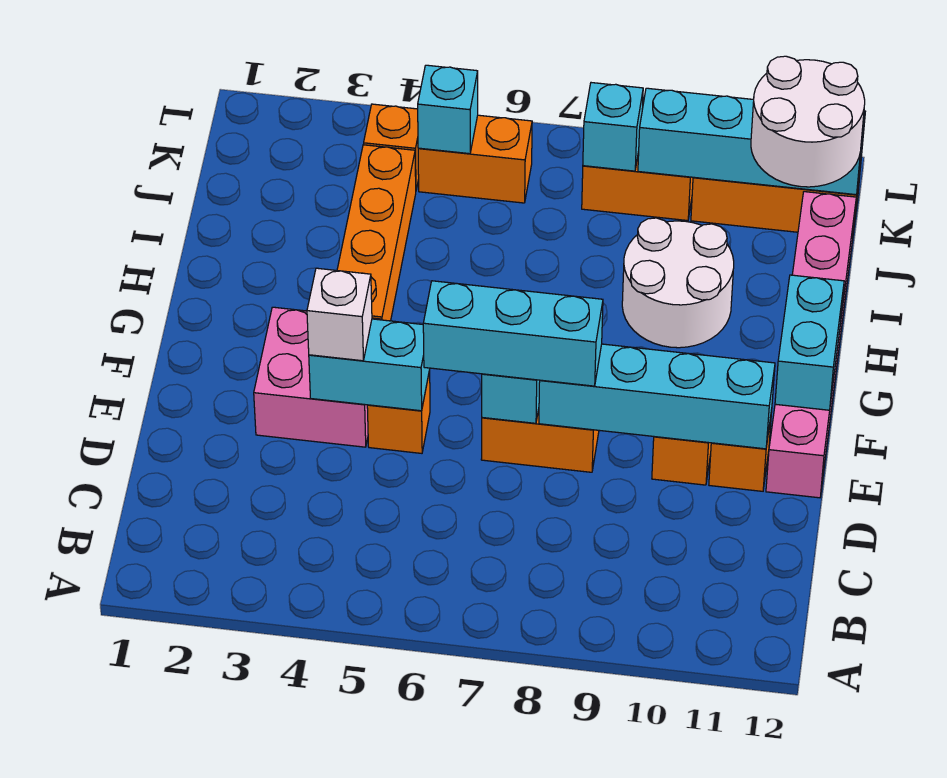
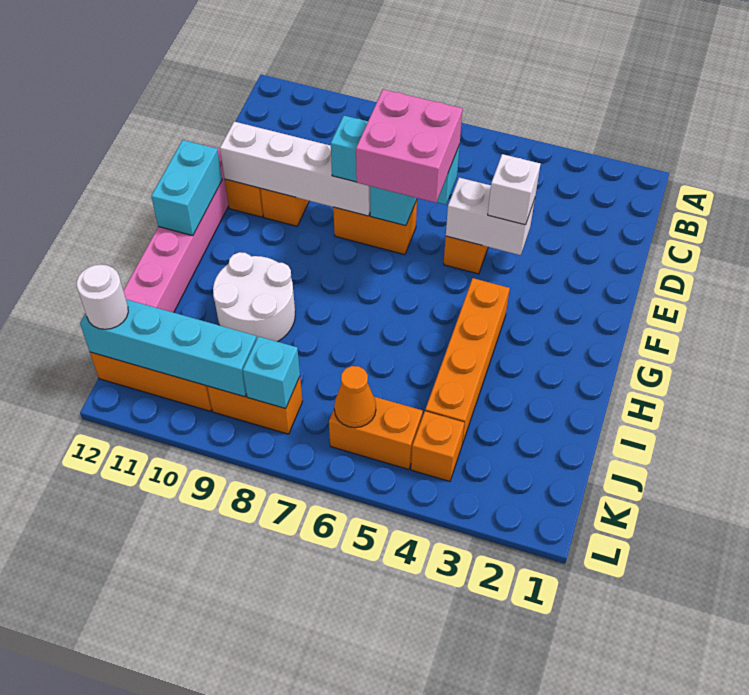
pink brick E3:F4 level 1 -> pink brick E6:F7 level 4
cyan brick E4:E5 level 2 -> white brick E4:E5 level 2
cyan brick E8:E11 level 2 -> white brick E8:E11 level 2
white round brick J11:K12 level 3 -> white round brick K12 level 3
cyan brick K5 level 2 -> none
none -> orange cone K6 level 2

